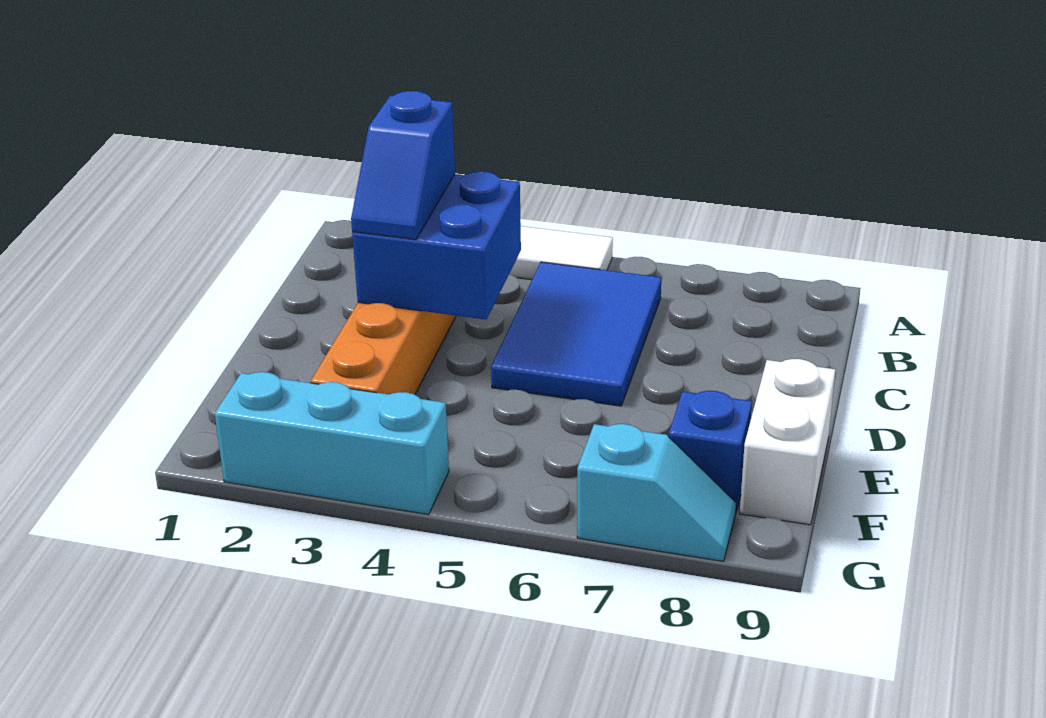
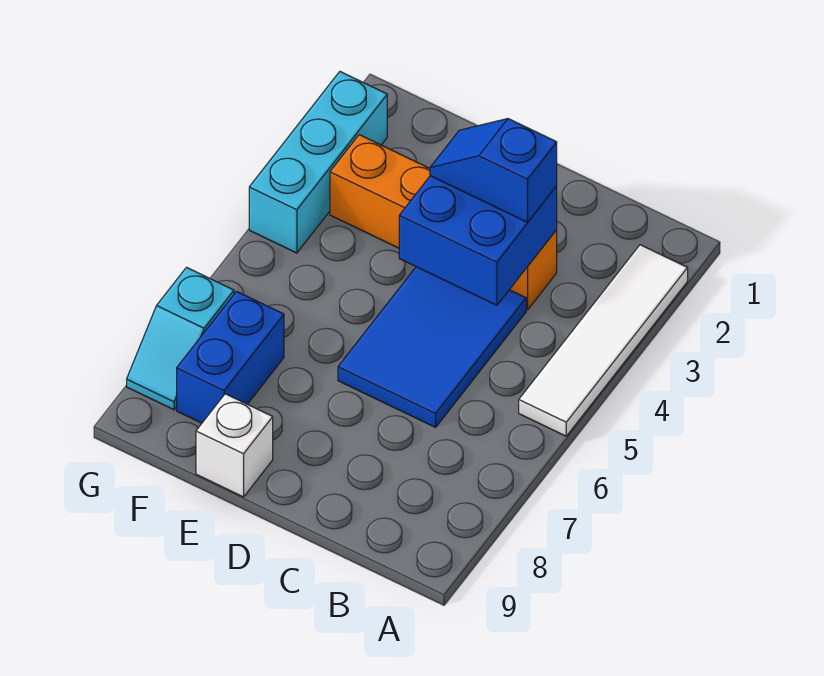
blue tile B5:D6 level 1 -> blue tile C4:D6 level 1
white brick E9:F9 level 1 -> white brick E9 level 1
blue brick F8 level 1 -> blue brick F7:F8 level 1

